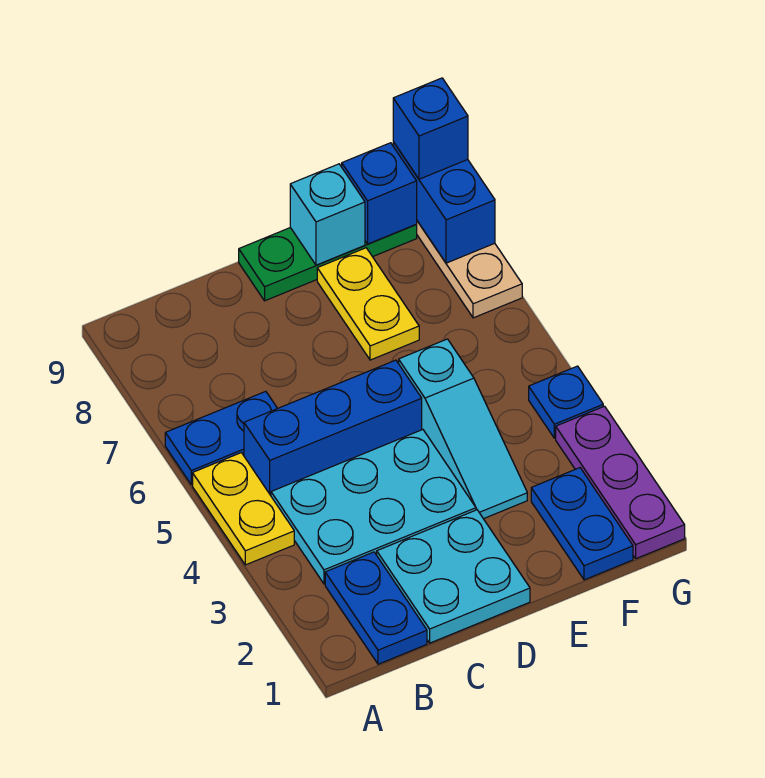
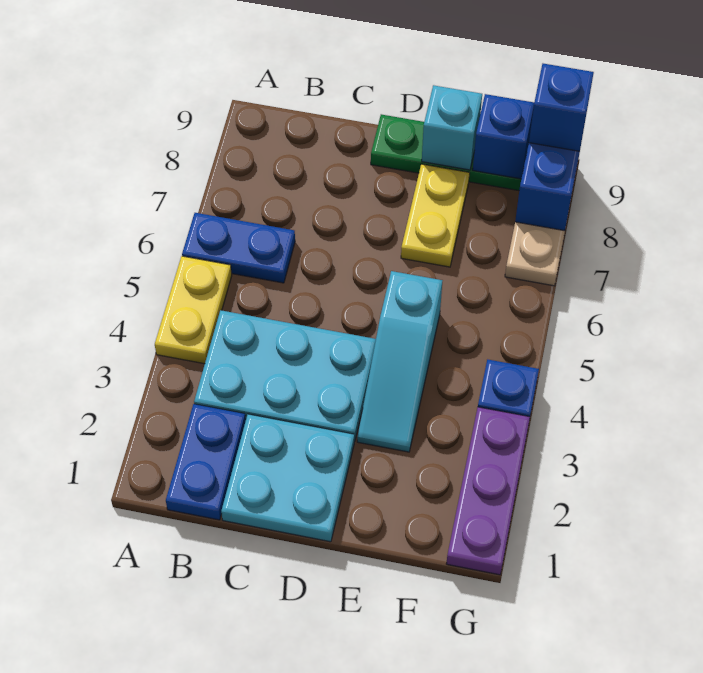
blue brick B5:D5 level 1 -> none
blue plate F1:F2 level 1 -> none

